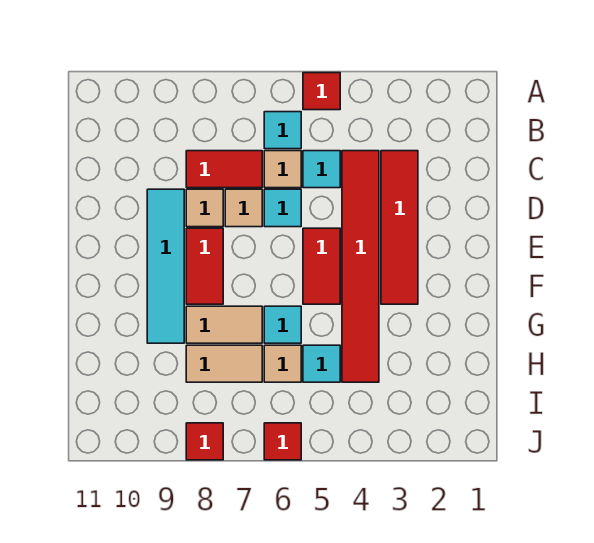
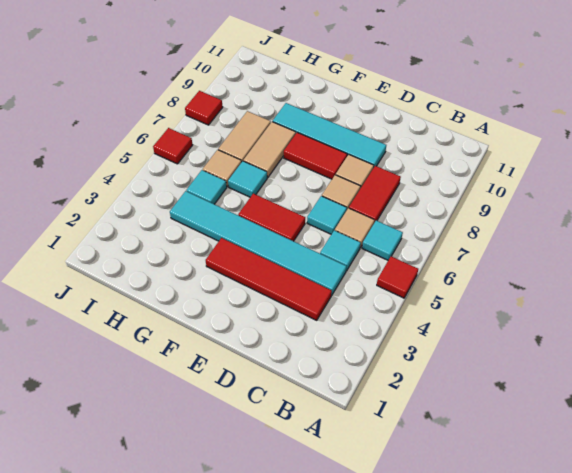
red tile C4:H4 level 1 -> cyan tile C4:H4 level 1

